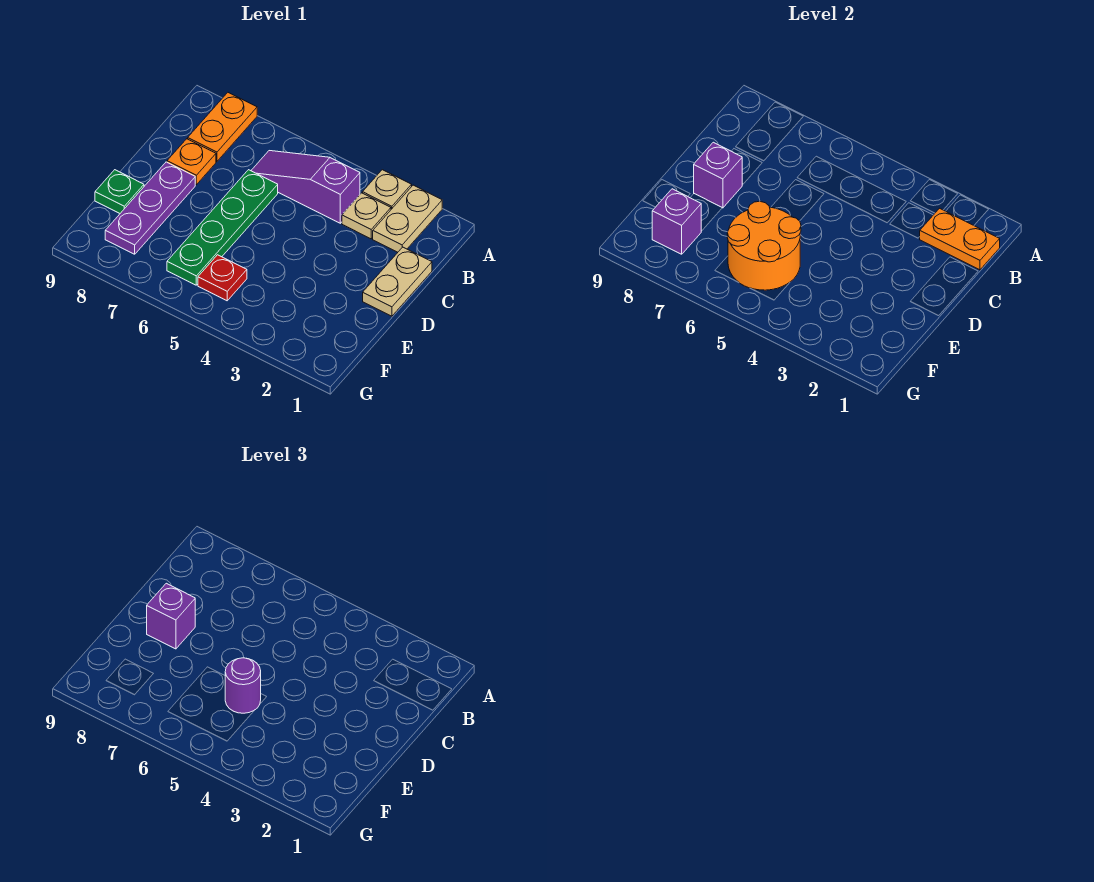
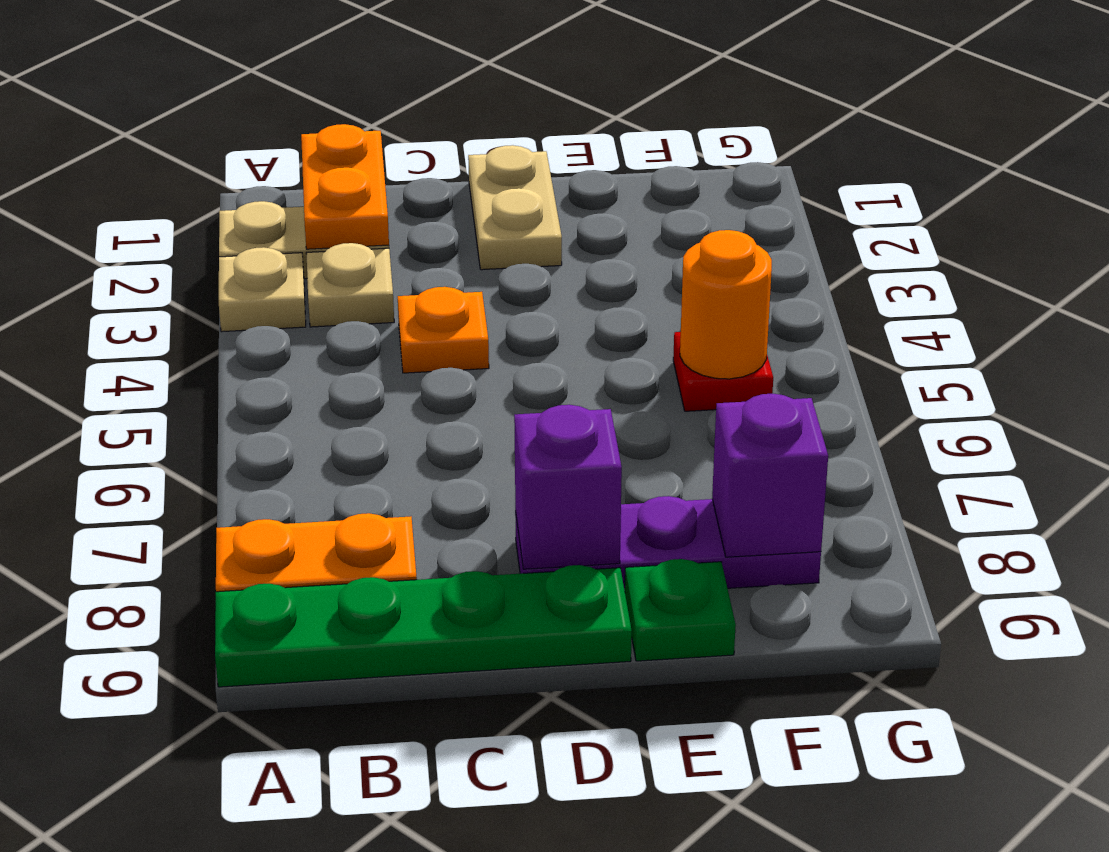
purple slope B4:B6 level 1 top 4 -> none
tan plate C1:D1 level 1 -> tan plate D1:D2 level 1
green plate C6:F6 level 1 -> green plate A9:D9 level 1
orange plate C8 level 1 -> orange plate C4 level 1
purple brick D8 level 3 -> none
orange round brick E5:F6 level 2 -> orange round brick F5 level 2
purple round brick E5 level 3 -> none

